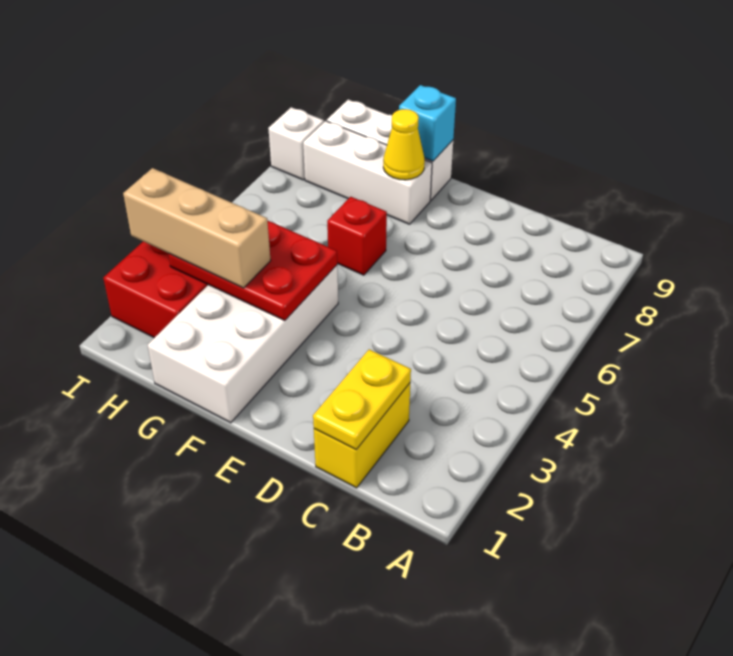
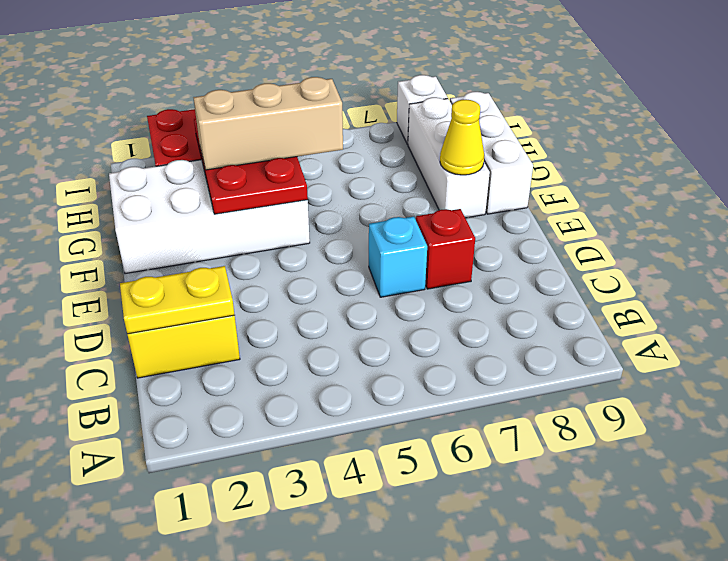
red brick F6 level 1 -> red brick D7 level 1
cyan brick F9 level 2 -> cyan brick D6 level 1
tan brick G3:I3 level 3 -> tan brick G3:G5 level 3

